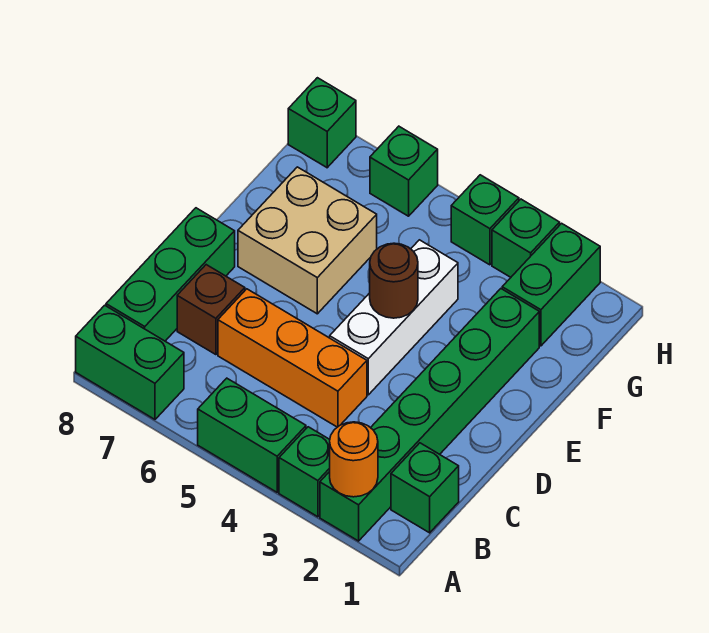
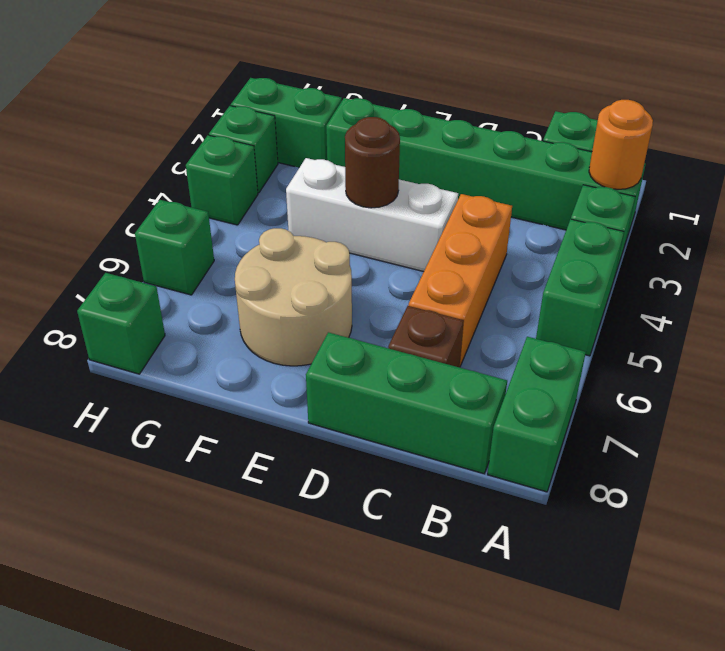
tan brick E6:F7 level 1 -> tan round brick E6:F7 level 1

